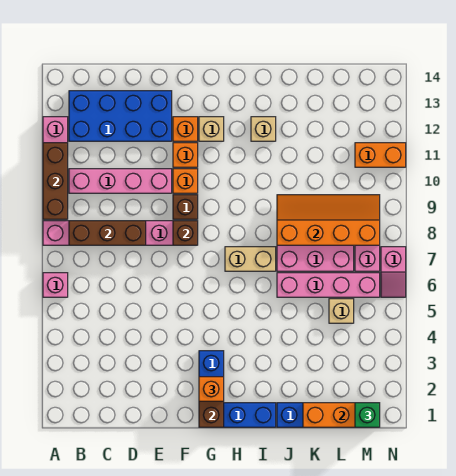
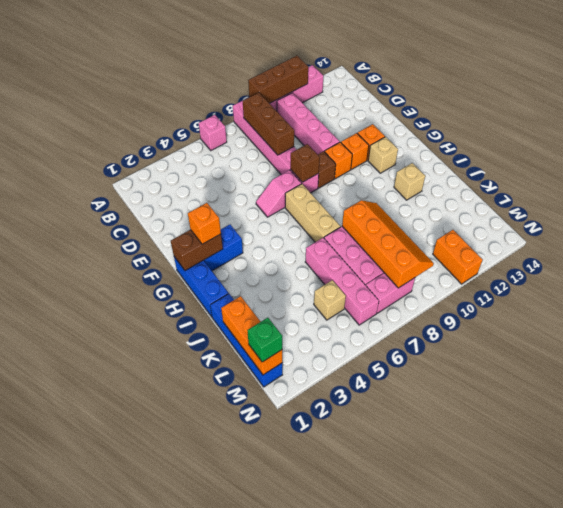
blue brick B12:E13 level 1 -> none
tan brick H7:I7 level 1 -> tan brick G7:I7 level 1
pink slope N6:N7 level 1 top 7 -> pink slope F6:F7 level 1 top 7

